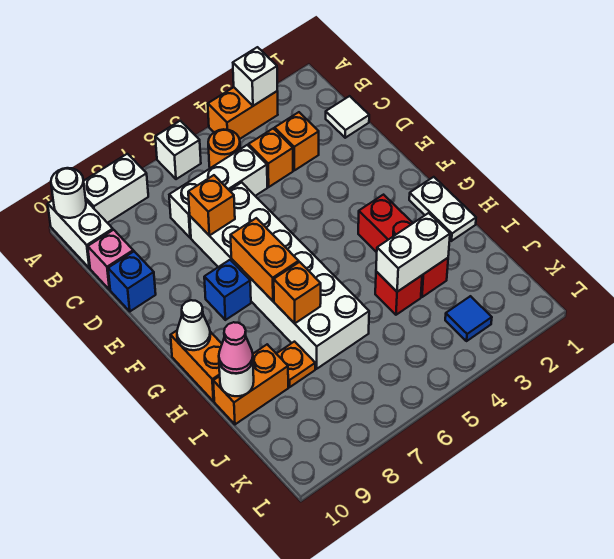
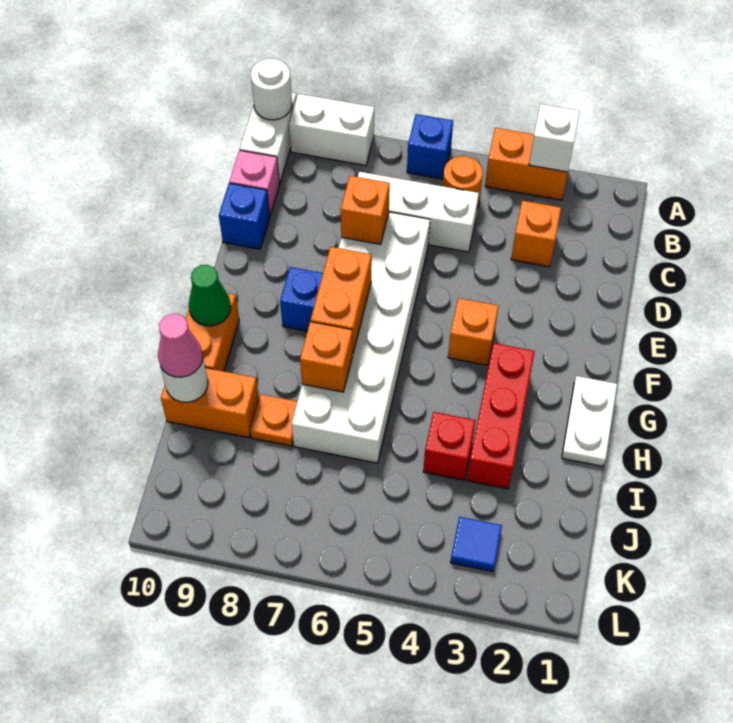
white brick A6 level 1 -> blue brick A6 level 1
white tile C1 level 1 -> none
orange brick C4 level 1 -> orange brick F4 level 1
white cone G10 level 2 -> green cone G10 level 2
white brick I3:I4 level 2 -> none

